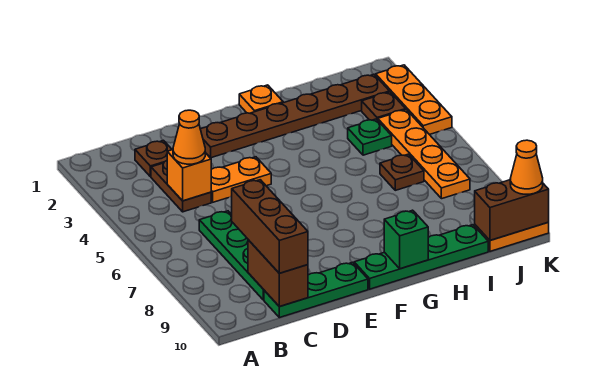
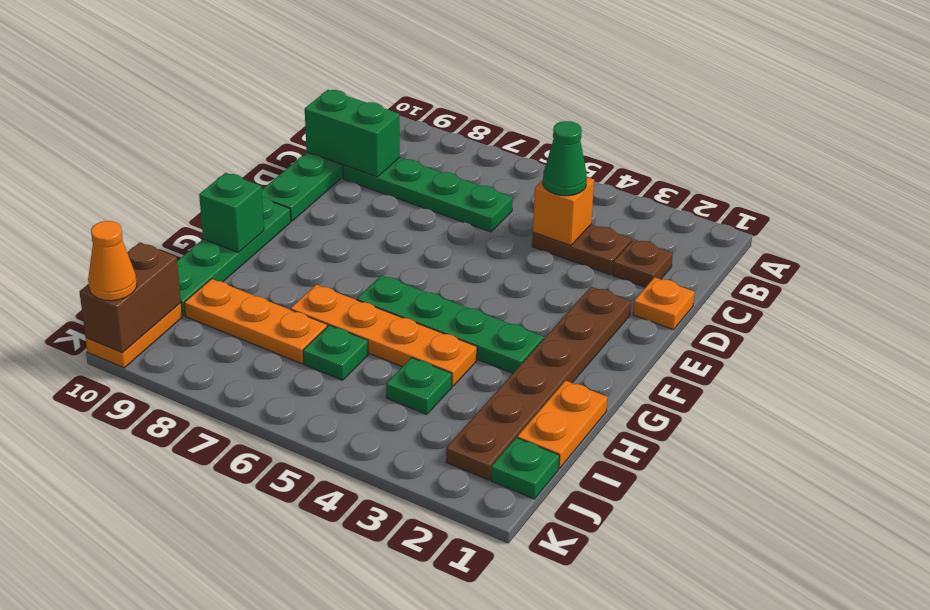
orange cone C4 level 3 -> green cone C4 level 3
brown brick C8:C10 level 3 -> none
brown brick C9:C10 level 2 -> green brick C9:C10 level 2
orange plate D4:E4 level 1 -> orange plate H1:I1 level 1
orange plate G1 level 1 -> orange plate D1 level 1
none -> green plate G3:G6 level 1
brown plate I6 level 1 -> green plate I6 level 1
none -> green plate J1 level 1
brown plate J3 level 1 -> none
orange plate J4:J7 level 1 -> orange plate H4:H7 level 1
orange plate K2:K4 level 1 -> orange plate I7:I9 level 1

